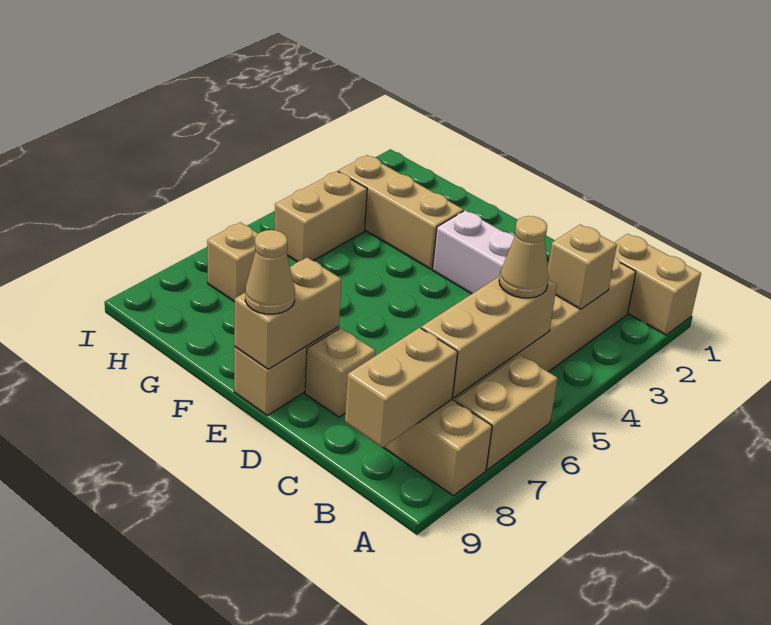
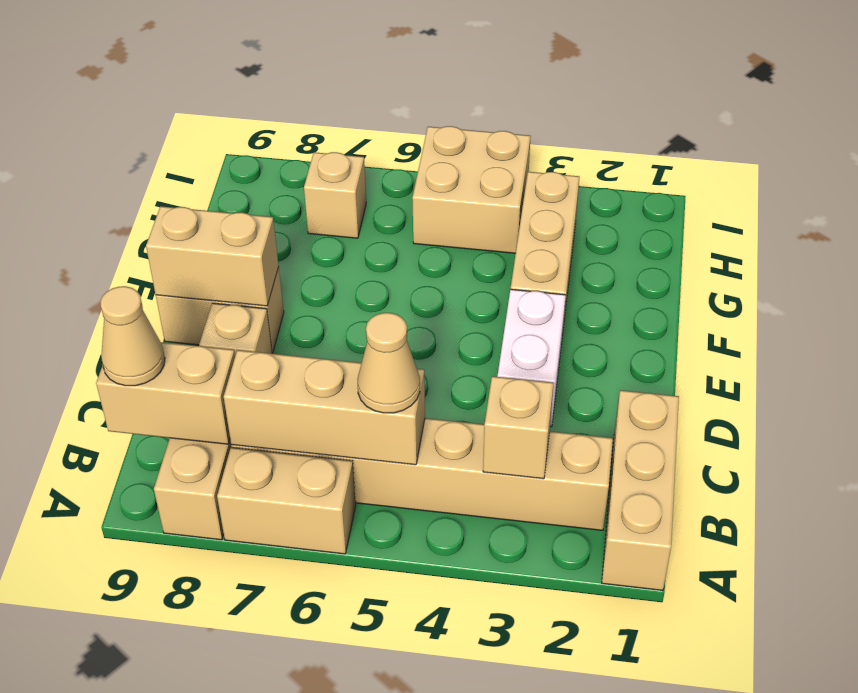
tan brick A1:B1 level 1 -> tan brick A1:C1 level 1
tan cone E9 level 3 -> tan cone B9 level 3
tan brick H4:H5 level 1 -> tan brick H4:I5 level 1

